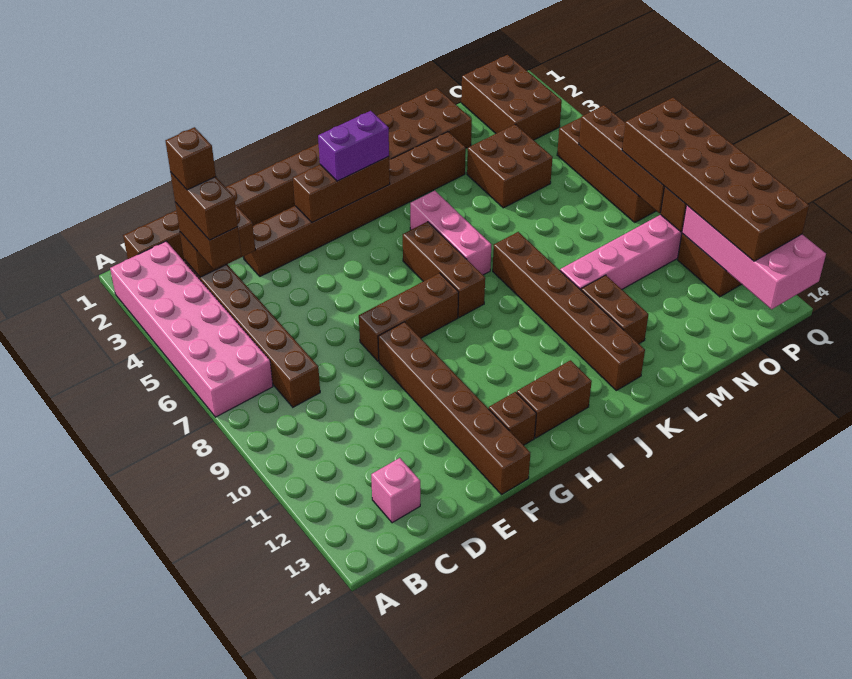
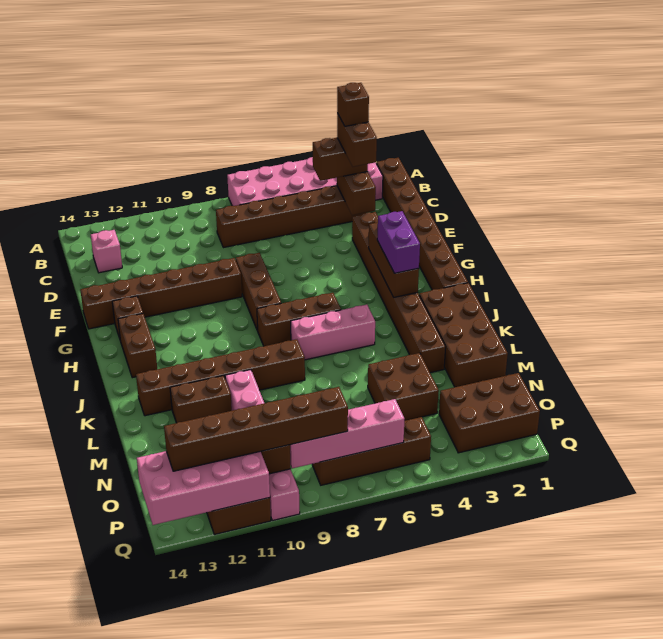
brown brick C3:C4 level 4 -> brown brick C3:D3 level 4
brown brick P6:P9 level 2 -> pink brick P6:P9 level 2
brown brick P8:Q13 level 3 -> brown brick P8:P13 level 3

